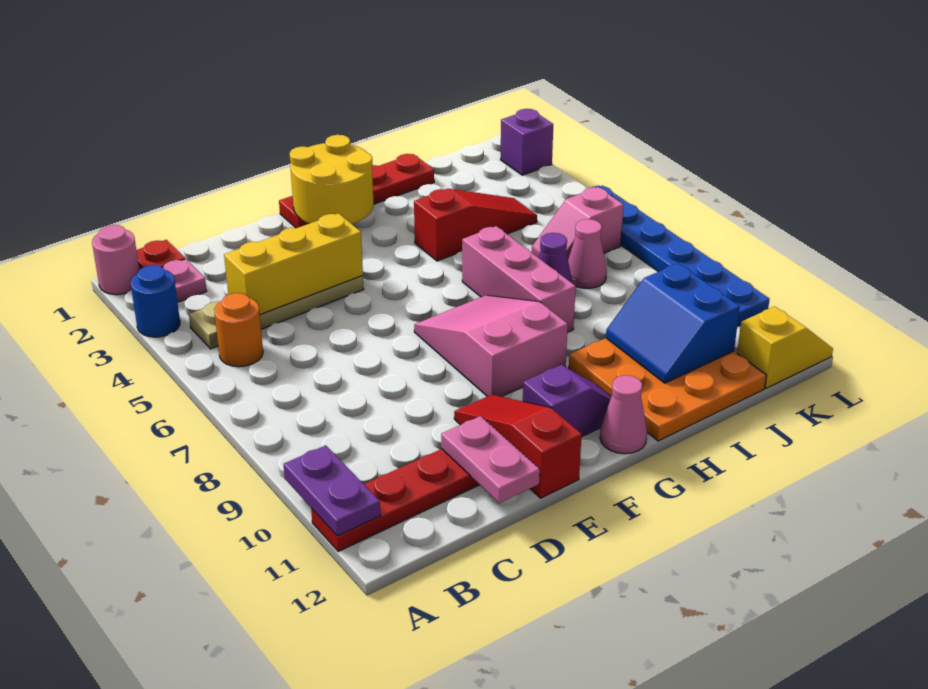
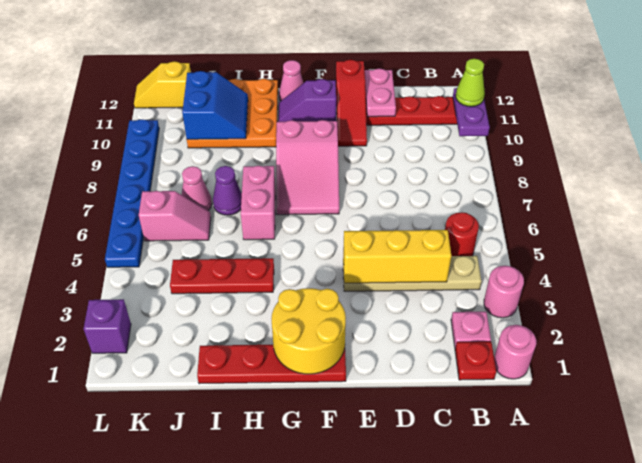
blue round brick A3 level 1 -> pink round brick A3 level 1
none -> lime cone A11 level 3
orange round brick B5 level 1 -> red round brick B5 level 1
red slope H4:J4 level 1 top H -> red plate H4:J4 level 1
pink brick H6:H8 level 1 -> pink brick H6:H7 level 1

